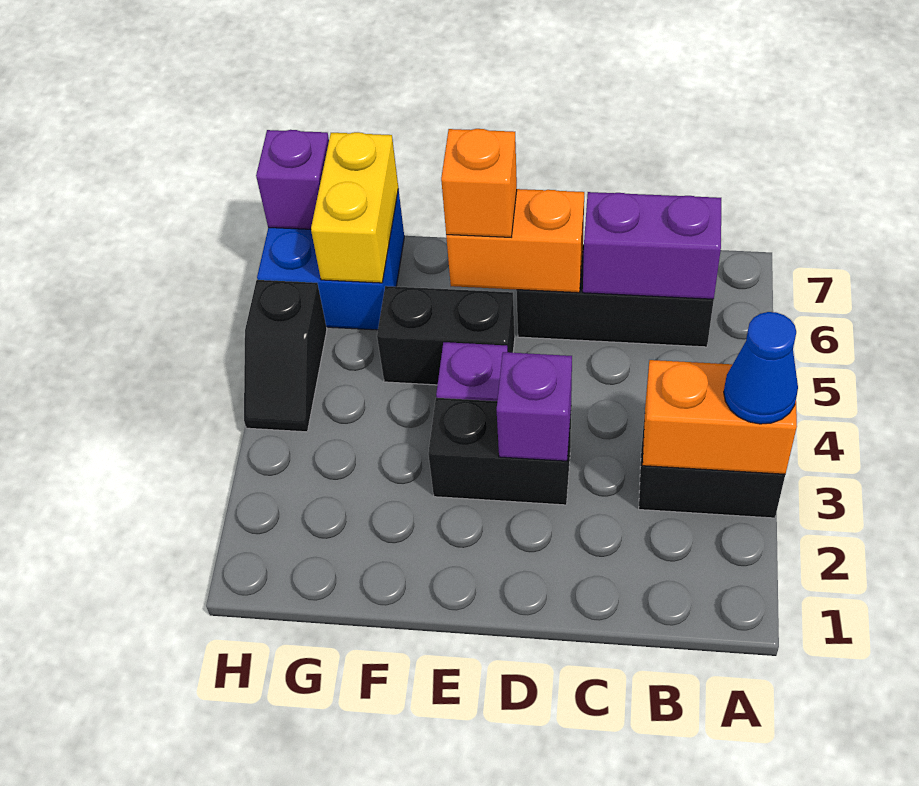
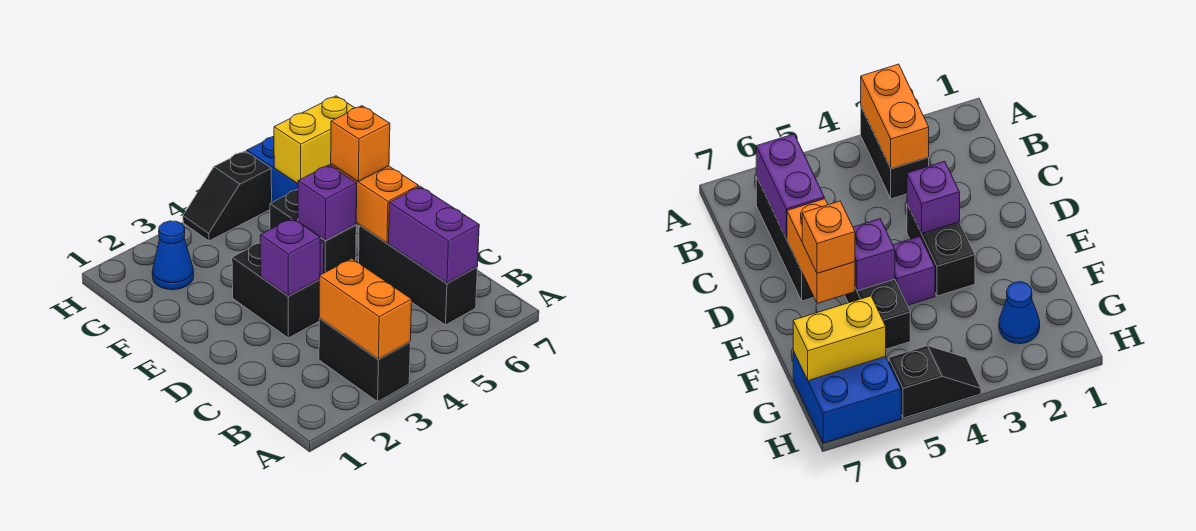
blue cone A3 level 3 -> blue cone G2 level 1
purple brick H7 level 2 -> purple brick E5 level 2

